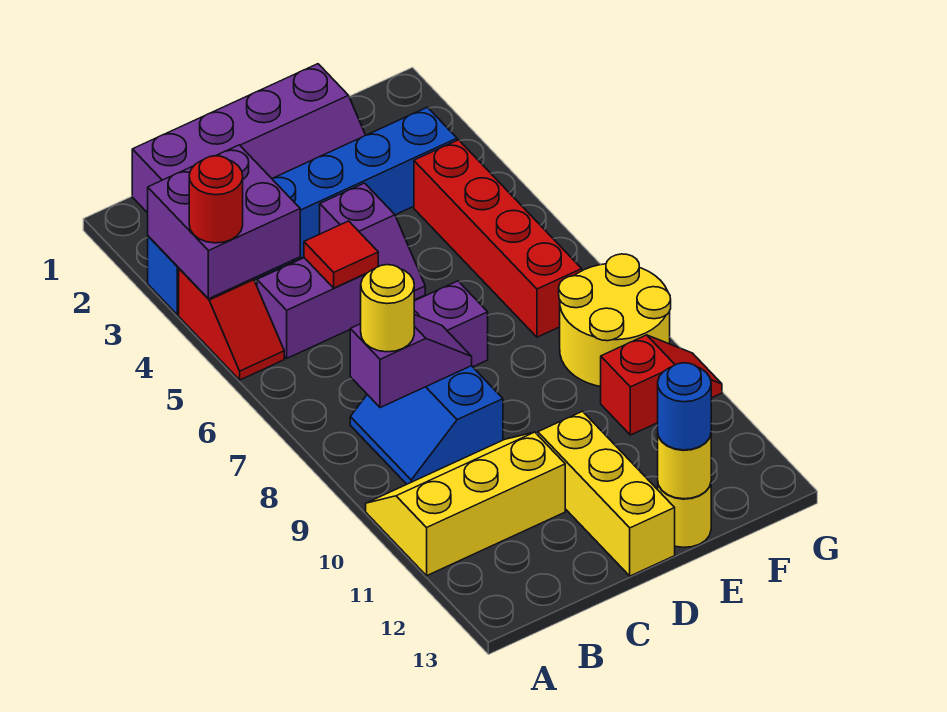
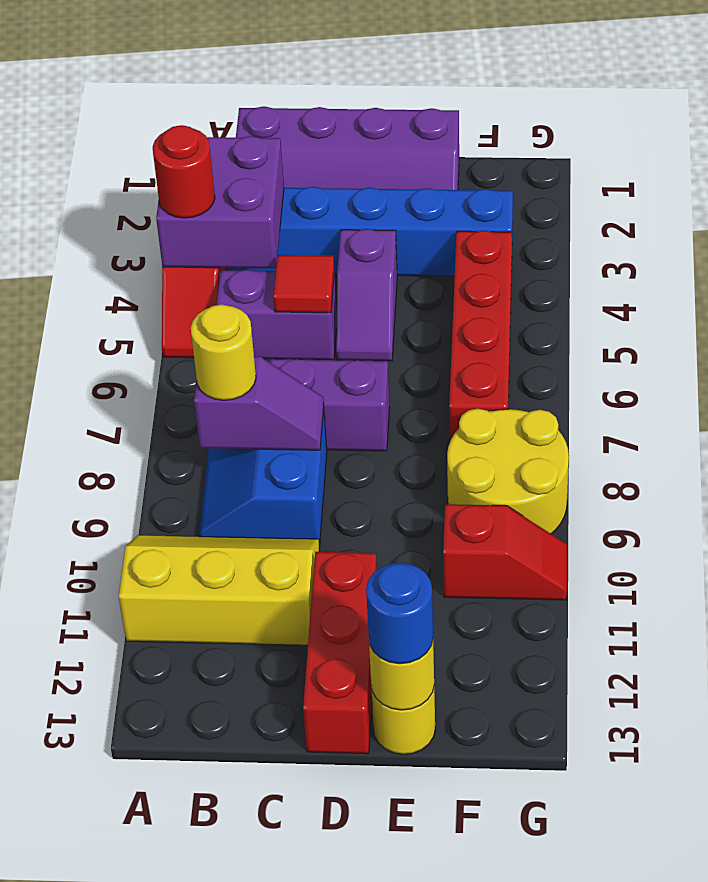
yellow brick D11:D13 level 1 -> red brick D11:D13 level 1

